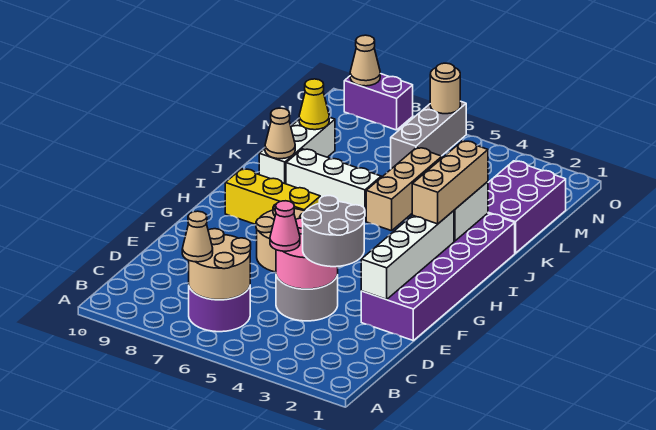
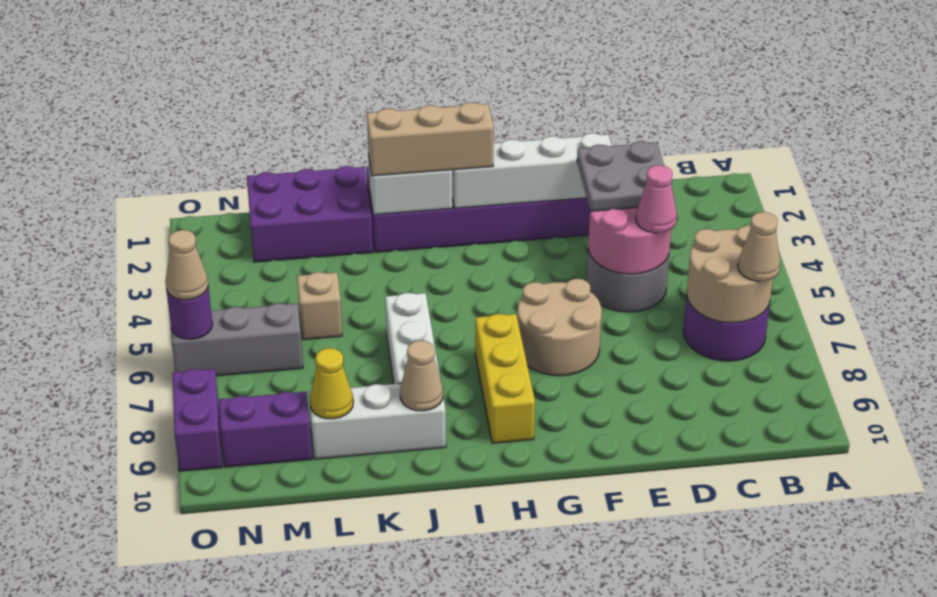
grey round brick D3:E4 level 3 -> grey plate D3:E4 level 3
tan brick J5:L5 level 1 -> tan brick L5 level 1
none -> purple brick M9:N9 level 1
tan round brick O6 level 2 -> purple round brick O6 level 2
tan cone O9 level 2 -> tan cone O6 level 3

